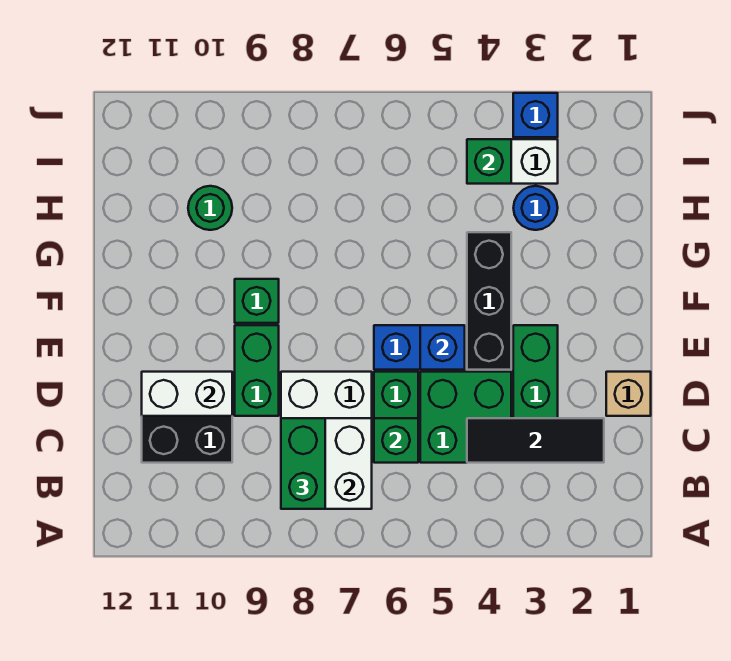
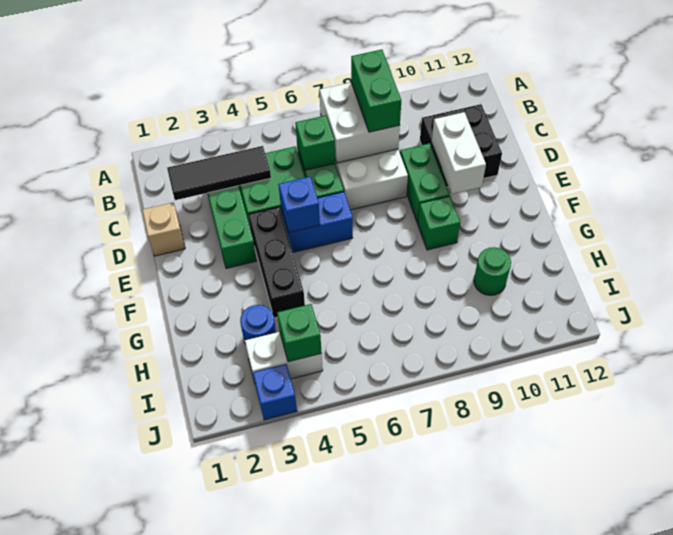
white brick D10:D11 level 2 -> white brick D10:E10 level 2

